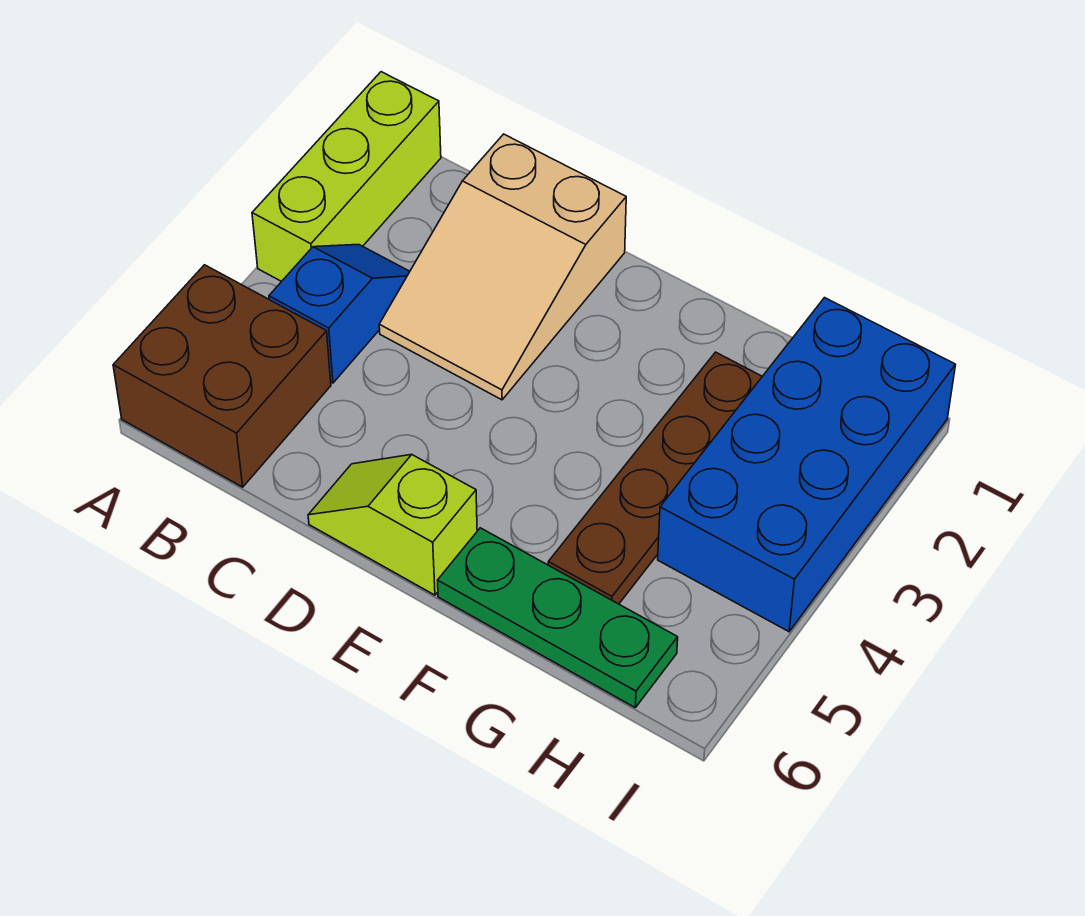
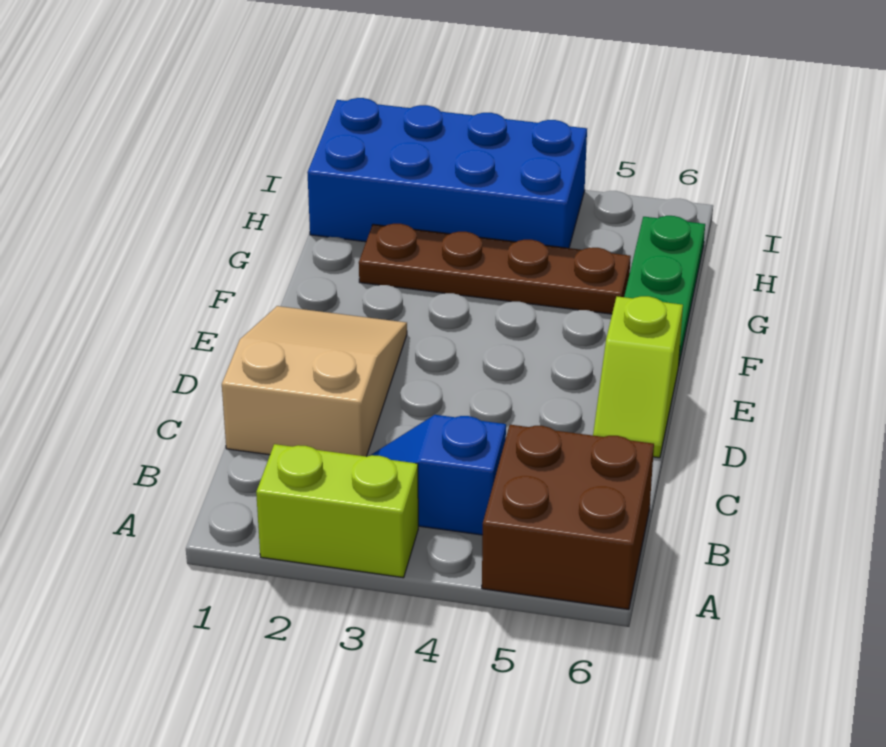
lime brick A1:A3 level 1 -> lime brick A2:A3 level 1
tan slope C1:D3 level 1 top 1 -> tan slope C1:E2 level 1 top C

